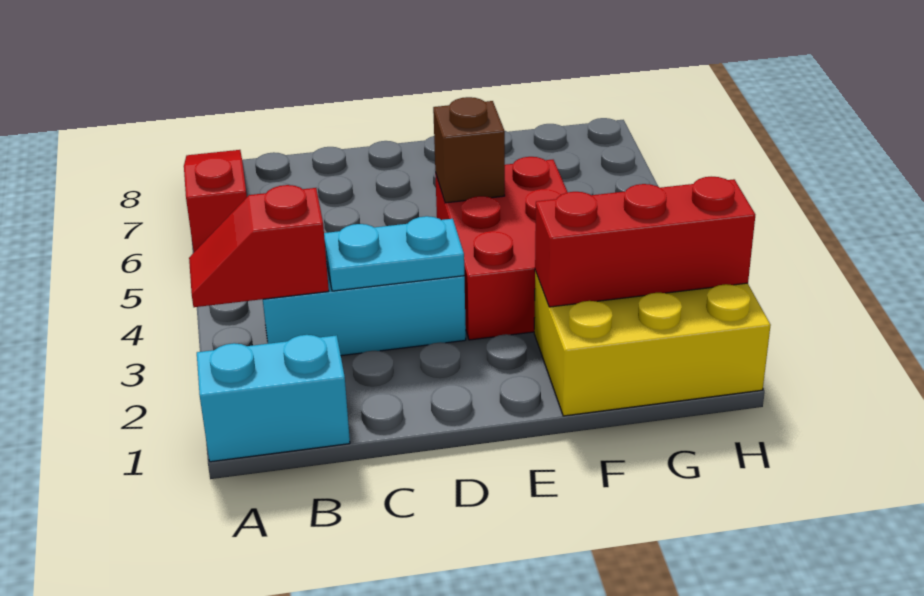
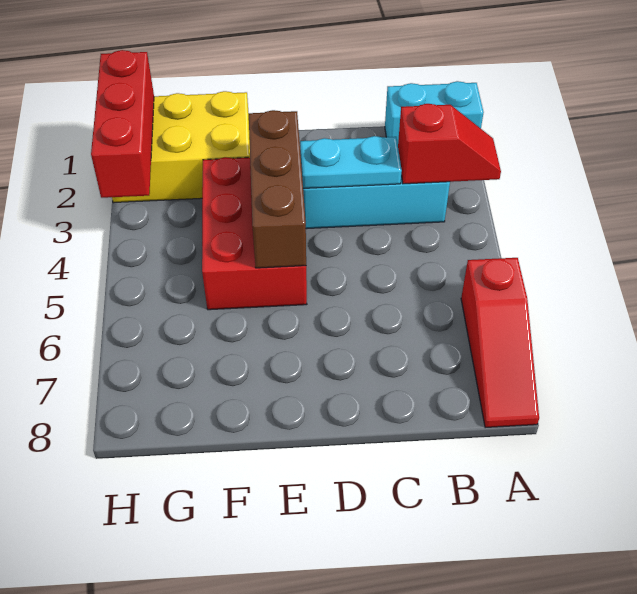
brown brick E5 level 2 -> brown brick E3:E5 level 2
red brick F2:H2 level 2 -> red brick H1:H3 level 2

